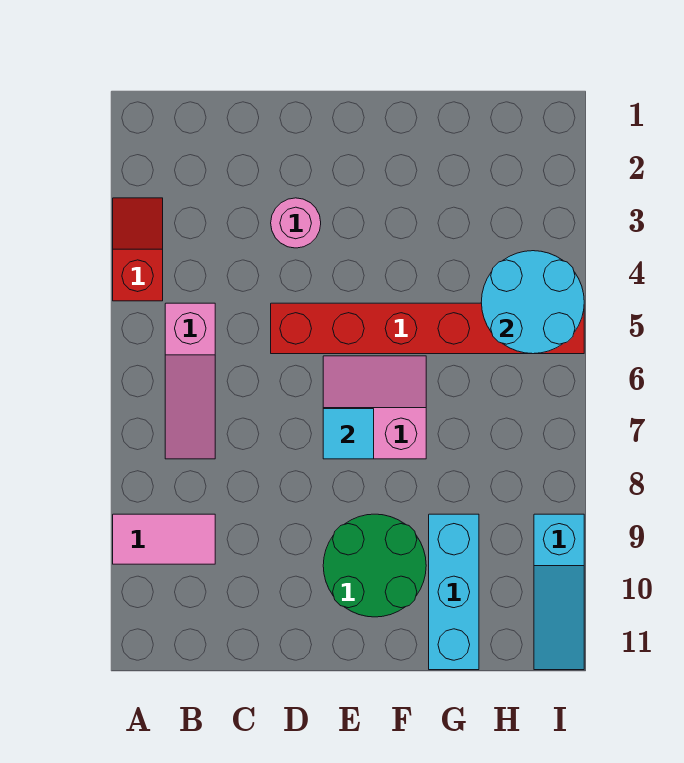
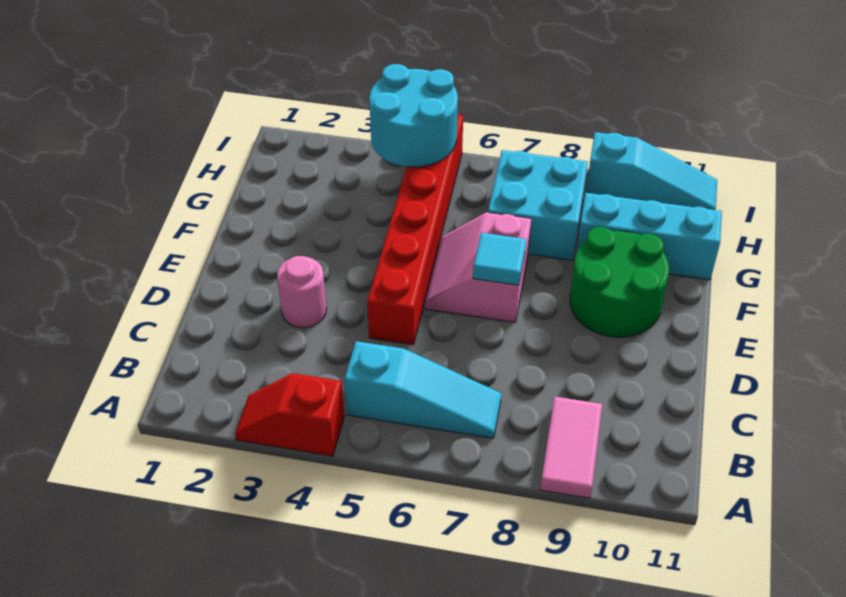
pink slope B5:B7 level 1 top 5 -> cyan slope B5:B7 level 1 top 5
none -> cyan brick G7:H8 level 1

